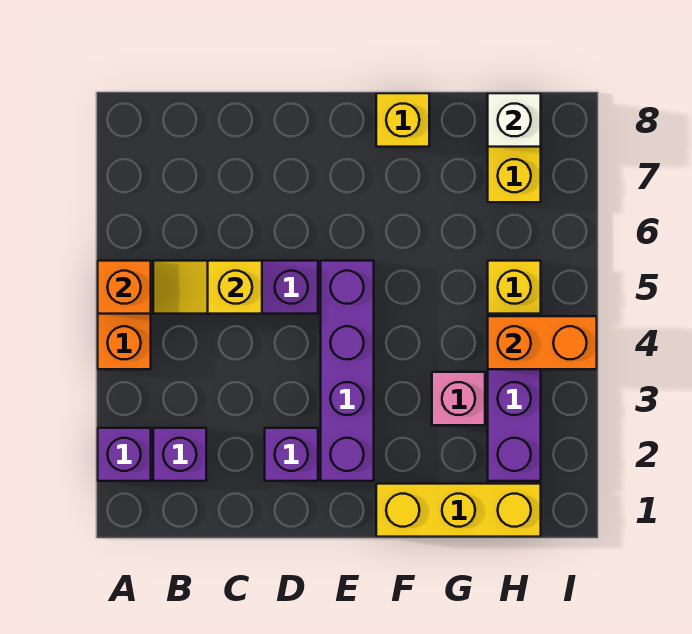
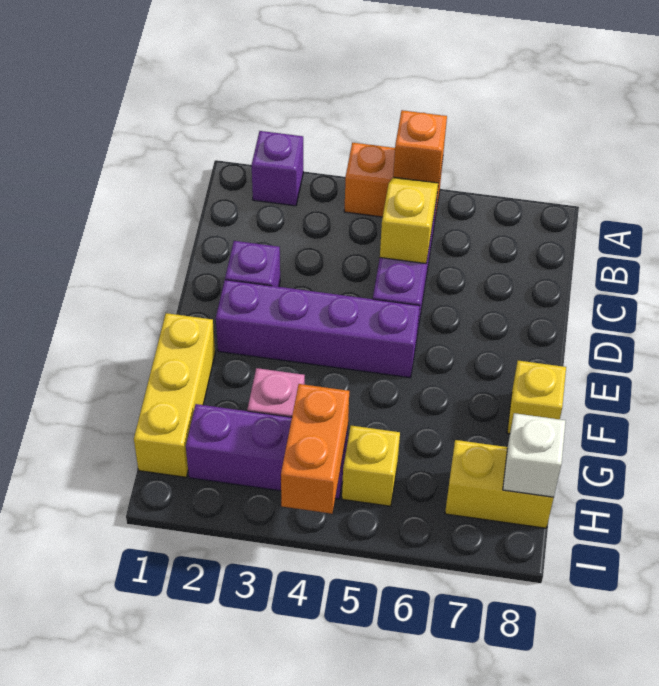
purple brick B2 level 1 -> none

